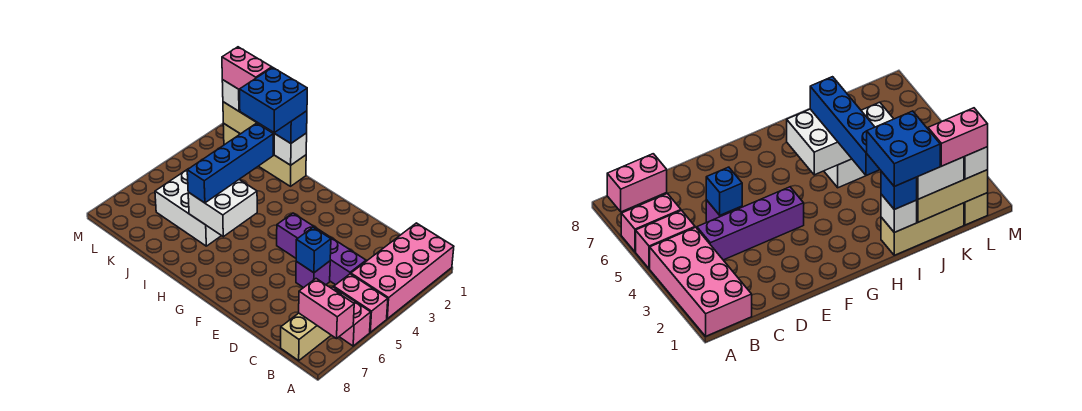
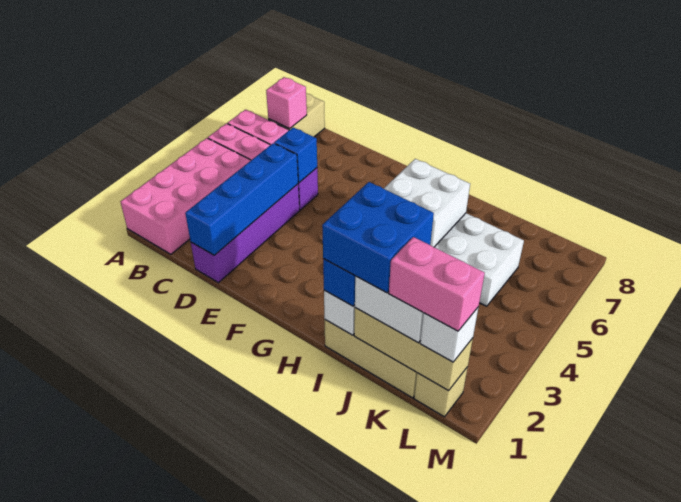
pink brick A7:B7 level 2 -> pink brick B7 level 2
purple brick C4:F4 level 1 -> purple brick D1:D4 level 1
blue brick I3:I6 level 3 -> blue brick D1:D4 level 2

